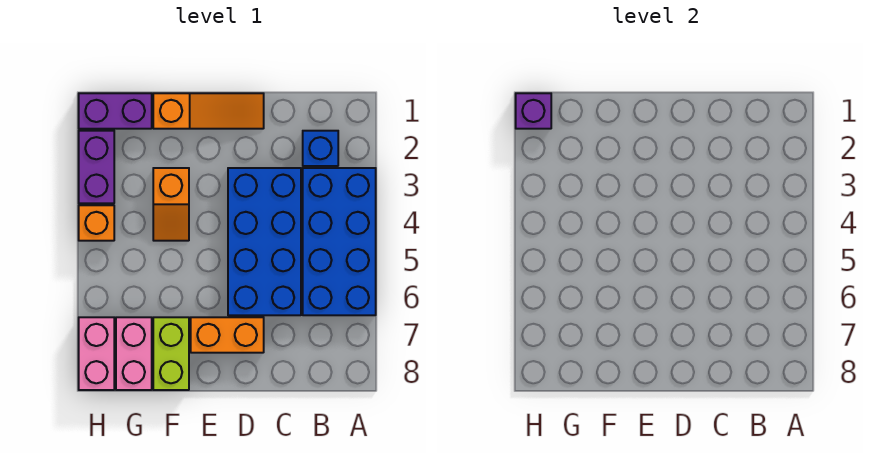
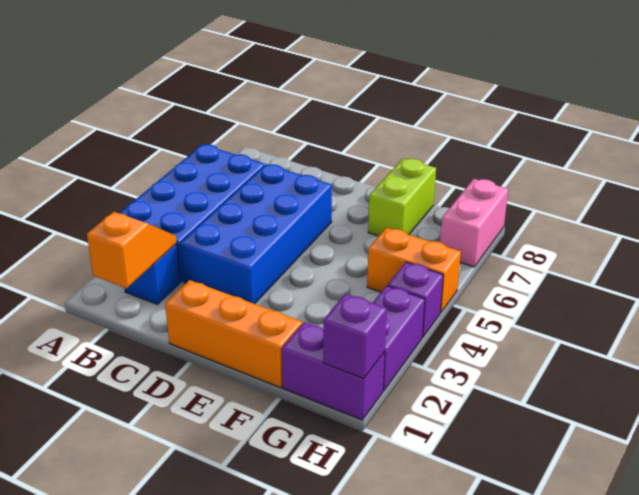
orange slope D1:F1 level 1 top F -> orange brick D1:F1 level 1
orange brick D7:E7 level 1 -> orange brick G5:H5 level 1
orange slope F3:F4 level 1 top 3 -> orange slope B1:B2 level 2 top 1
pink brick G7:G8 level 1 -> none
orange brick H4 level 1 -> purple brick H4 level 1

